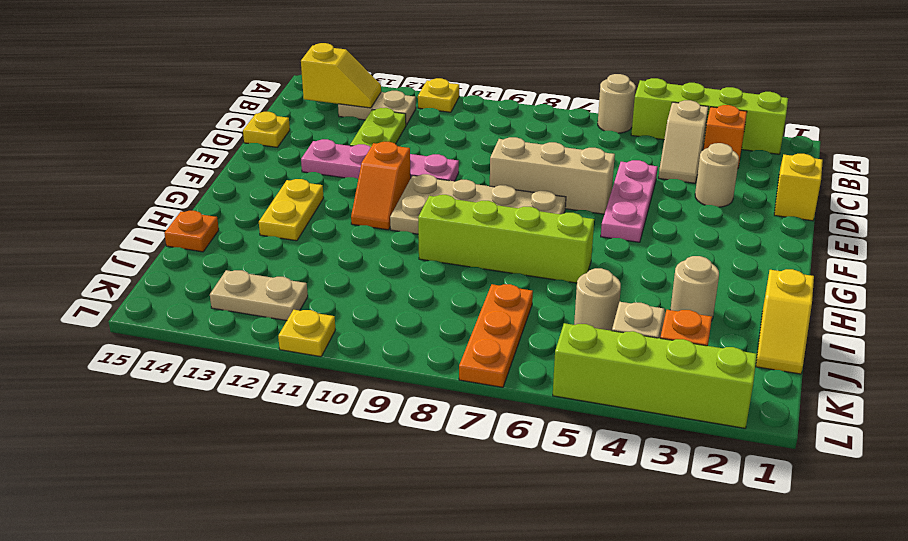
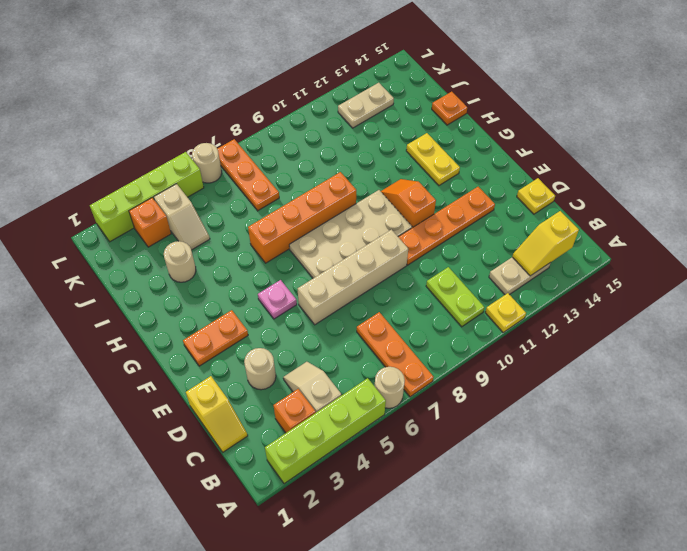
none -> orange plate A7:C7 level 1
lime plate C12:D12 level 1 -> lime plate B10:C10 level 1
pink plate D5:F5 level 1 -> pink plate F5 level 1
tan brick E6:E8 level 1 -> tan brick E6:E9 level 1
pink plate E10:E13 level 1 -> orange plate E10:E13 level 1
none -> orange plate F2:F3 level 1
lime brick H6:H9 level 1 -> orange brick H6:H9 level 1
yellow slope I1:J1 level 1 top I -> none
tan round brick J5 level 1 -> tan round brick L6 level 1
yellow plate L11 level 1 -> none

